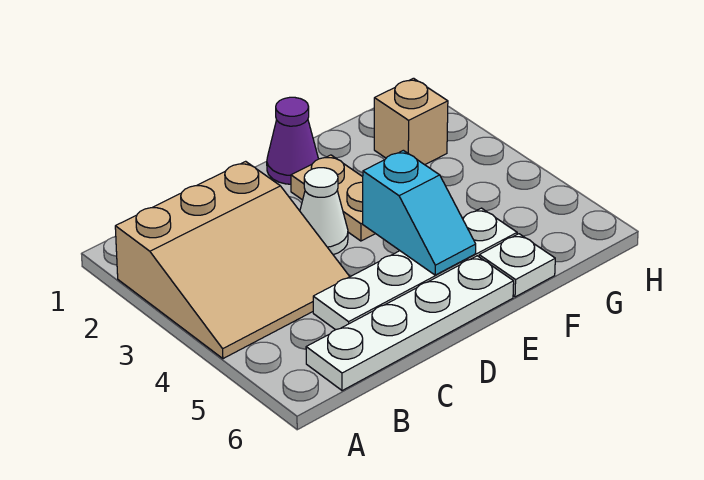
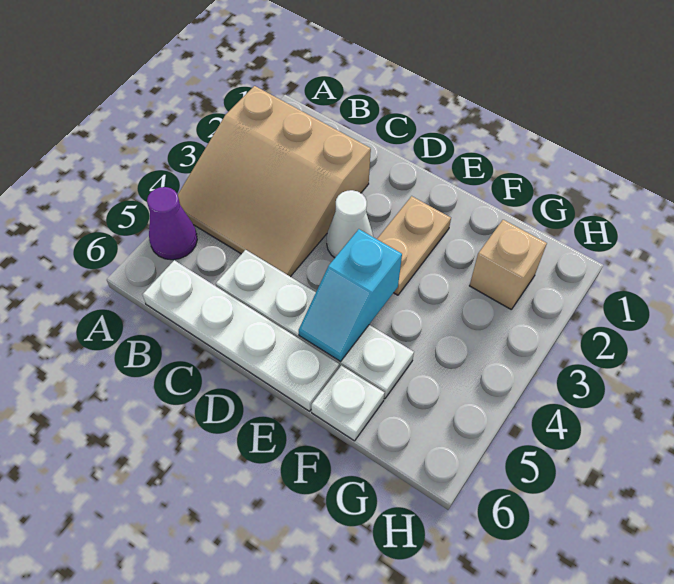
purple cone E1 level 1 -> purple cone A5 level 1

